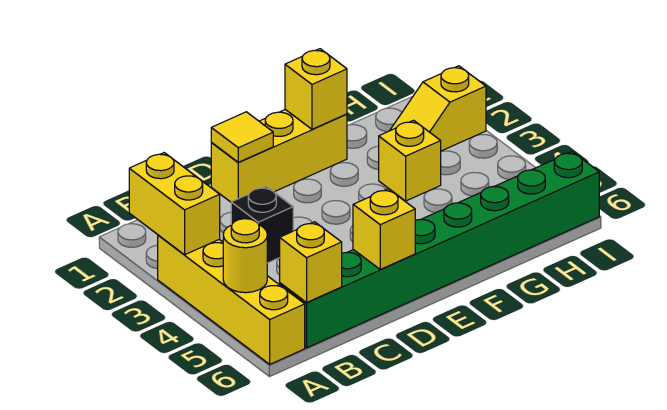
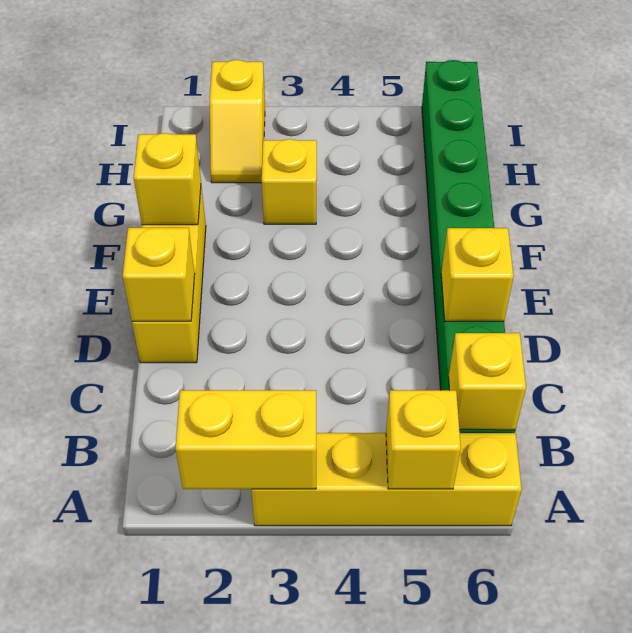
yellow round brick A5 level 2 -> yellow brick A5 level 2
black brick C3 level 1 -> none
yellow tile D1 level 2 -> yellow brick D1 level 2

